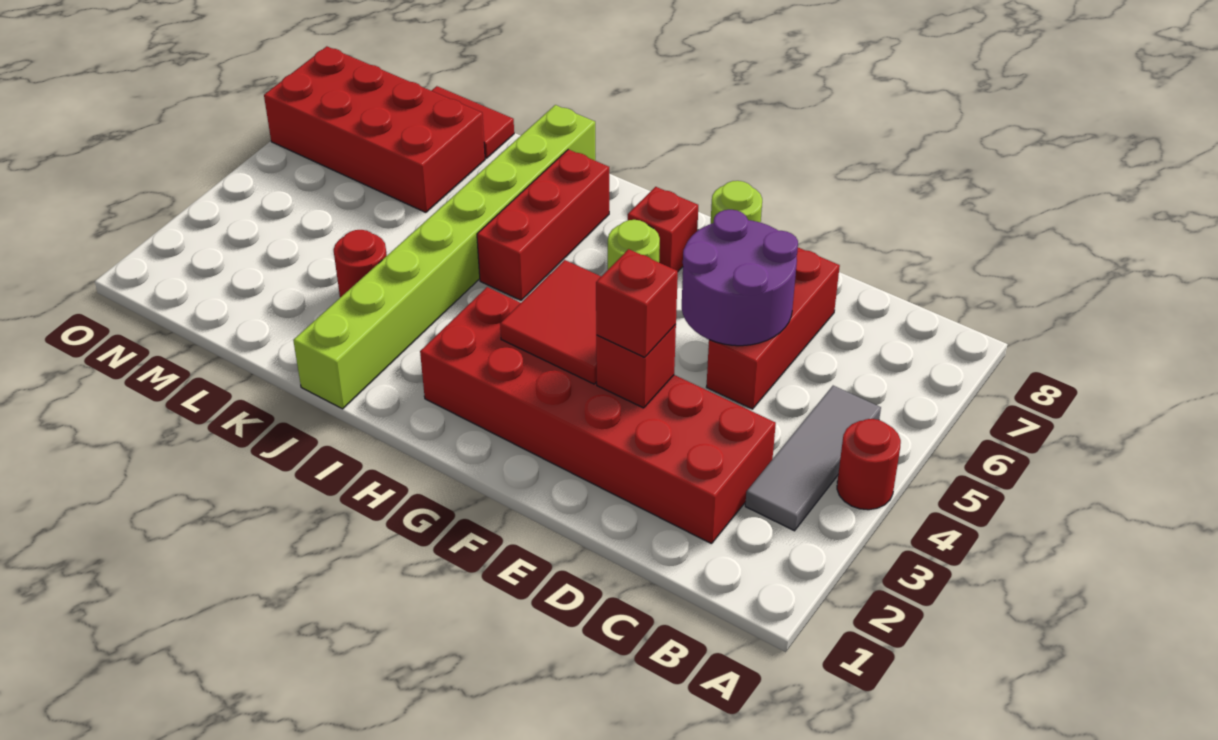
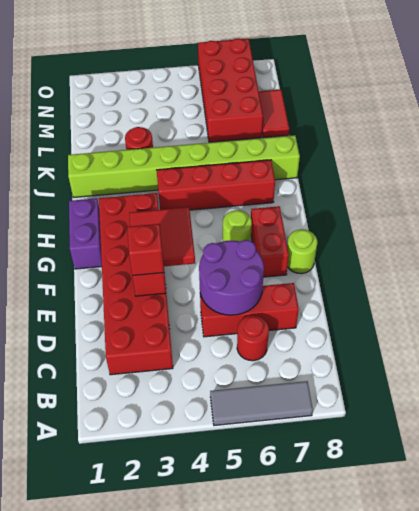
red round brick A4 level 1 -> red round brick C6 level 1
grey tile B3:B5 level 1 -> grey tile A5:A7 level 1
none -> purple brick G1:H1 level 1
red brick G7 level 1 -> red brick F7:G7 level 1
red brick I5:I7 level 1 -> red brick I4:I7 level 1

